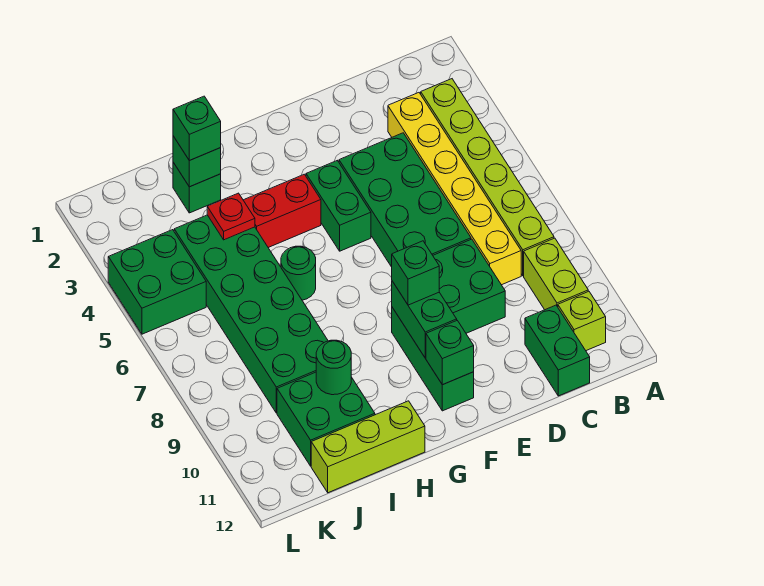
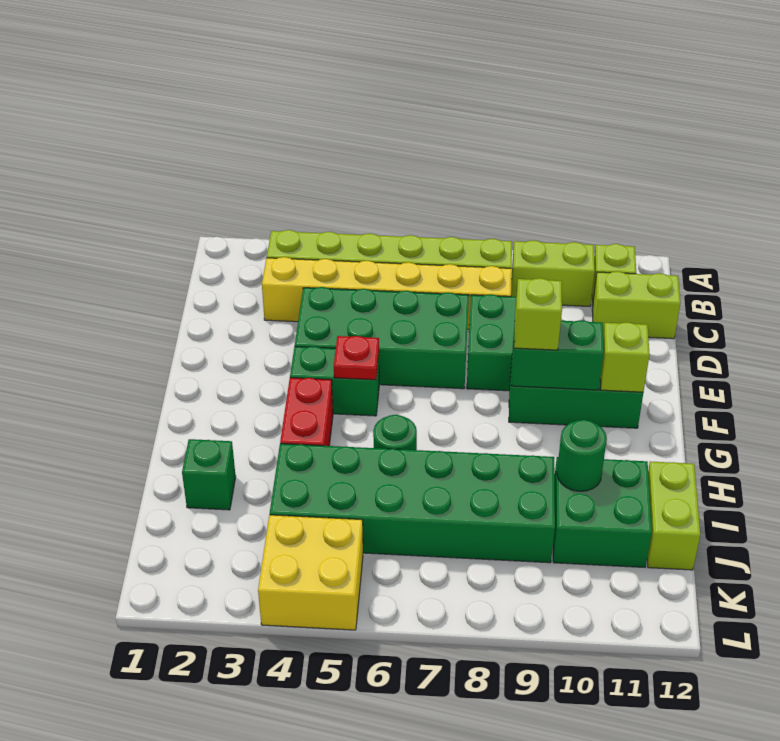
green brick C11:C12 level 1 -> lime brick C11:C12 level 1
green brick F9 level 3 -> lime brick F9 level 3
green brick F11 level 2 -> lime brick F11 level 2
lime brick H12:J12 level 1 -> lime brick I12:J12 level 1
green brick I2 level 2 -> none
green brick I2 level 3 -> none
red plate I4 level 2 -> red plate F5 level 2
green brick K4:L5 level 1 -> yellow brick K4:L5 level 1

